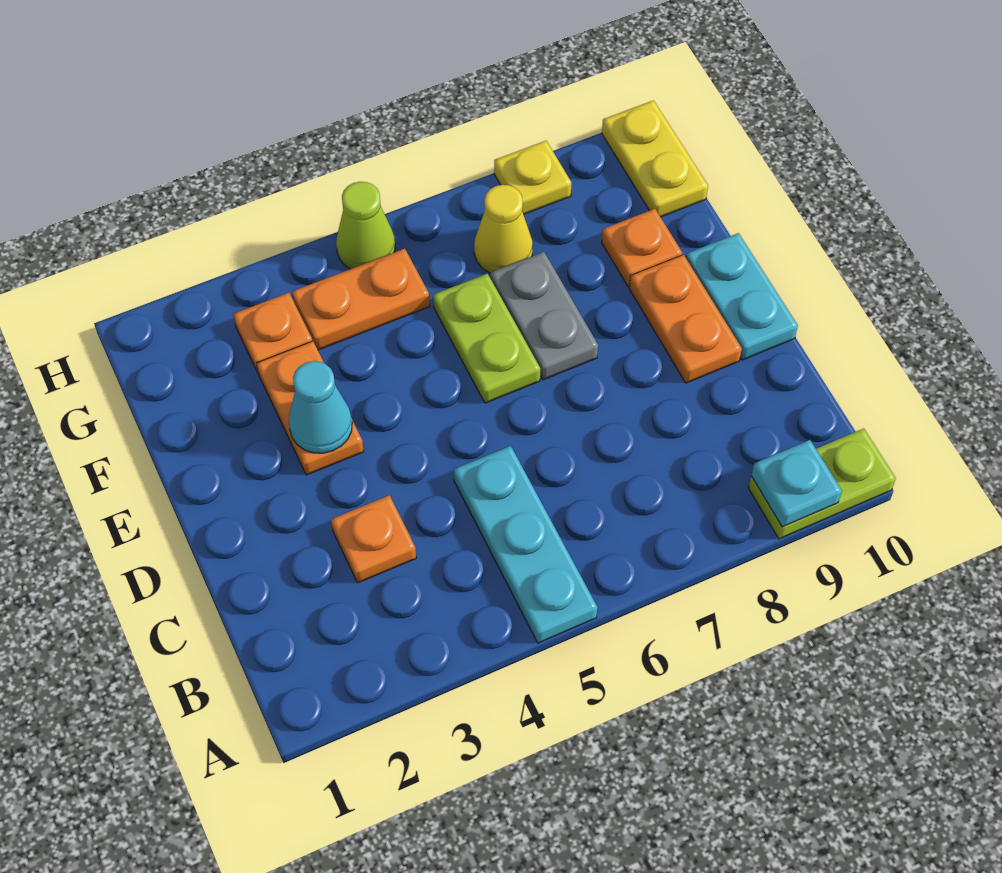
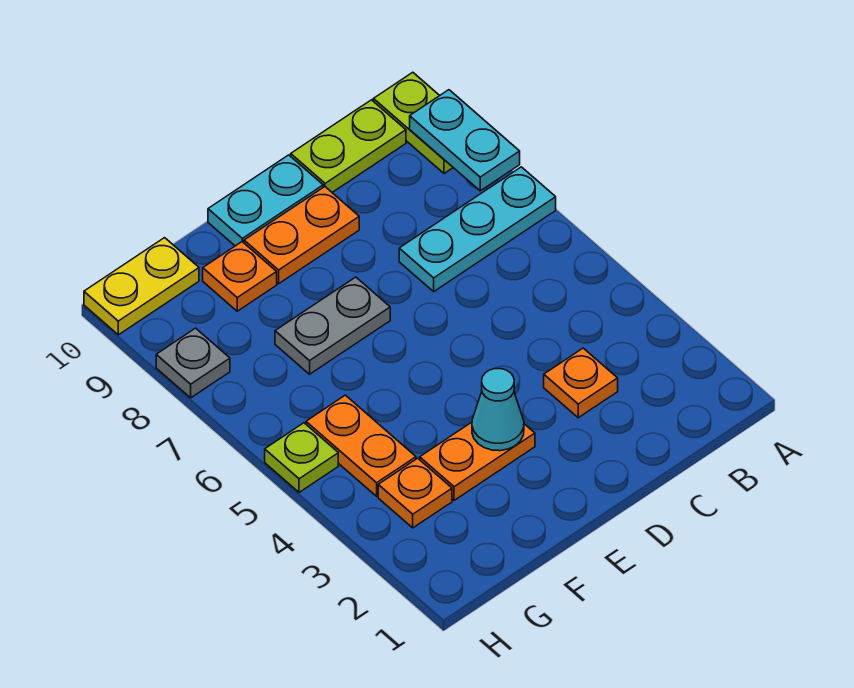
cyan plate A5:C5 level 1 -> cyan plate A7:C7 level 1
cyan plate A9 level 2 -> cyan plate A8:A9 level 2
lime plate E6:F6 level 1 -> lime plate B10:C10 level 1
yellow cone G7 level 1 -> none
lime cone H5 level 1 -> lime plate H5 level 1
yellow plate H8 level 1 -> grey plate H8 level 1

